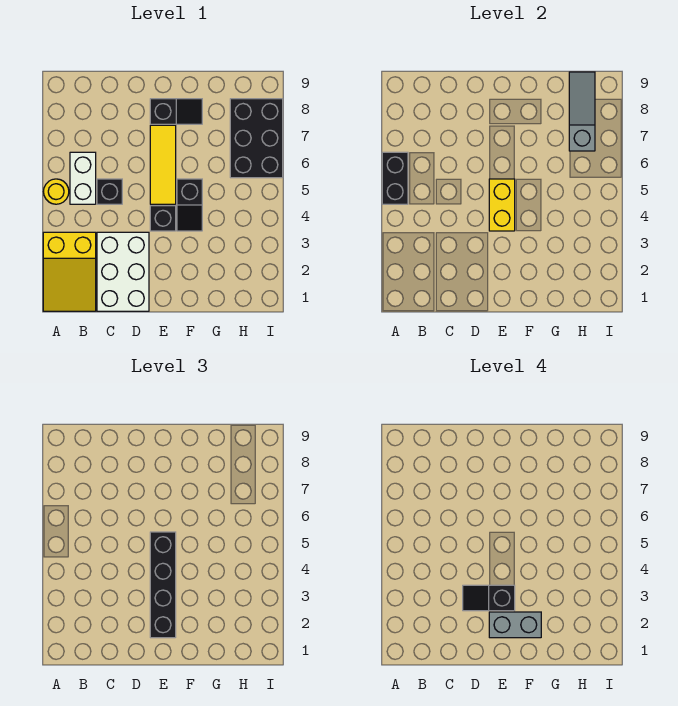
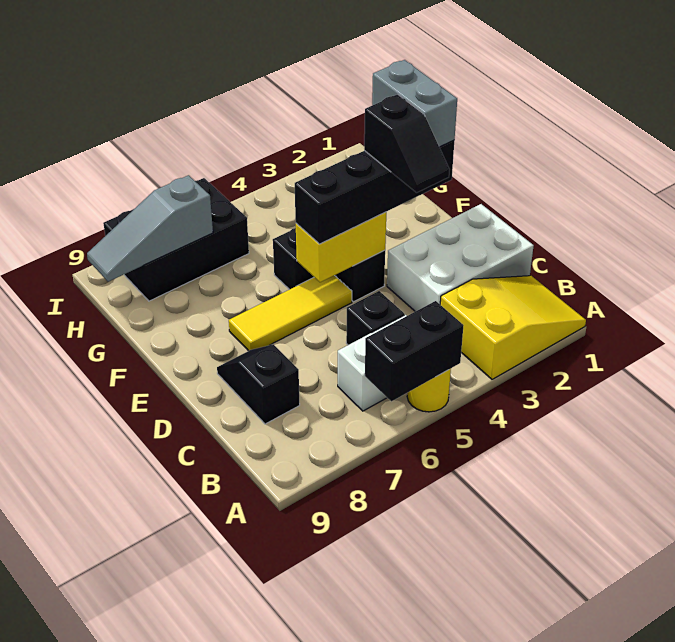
black slope E8:F8 level 1 top E -> black slope C8:D8 level 1 top C

